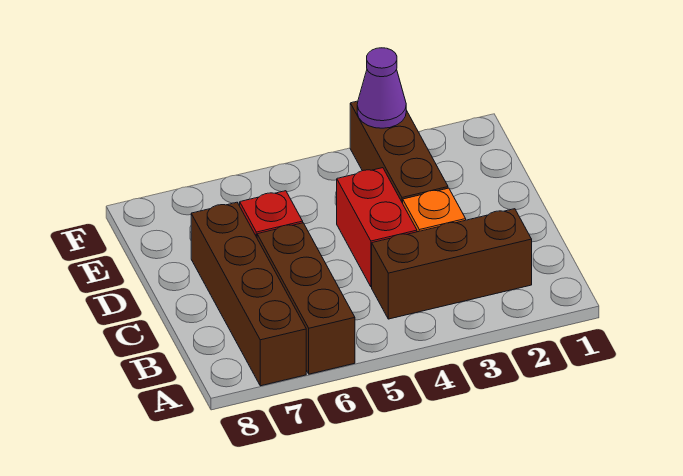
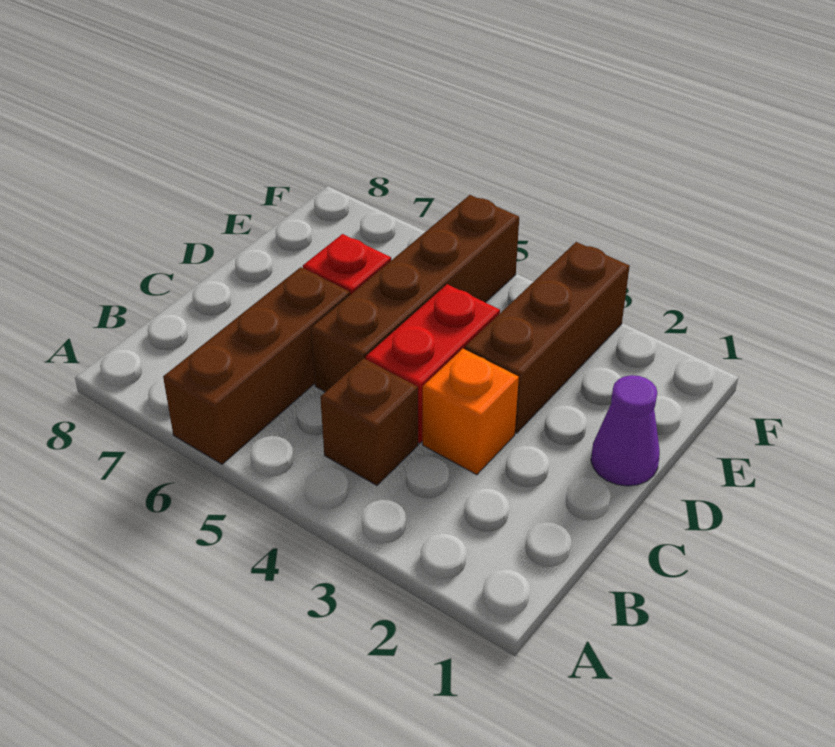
brown brick A7:D7 level 1 -> brown brick C5:F5 level 1
brown brick B2:B4 level 1 -> brown brick B4 level 1
purple cone F3 level 2 -> purple cone D1 level 1

